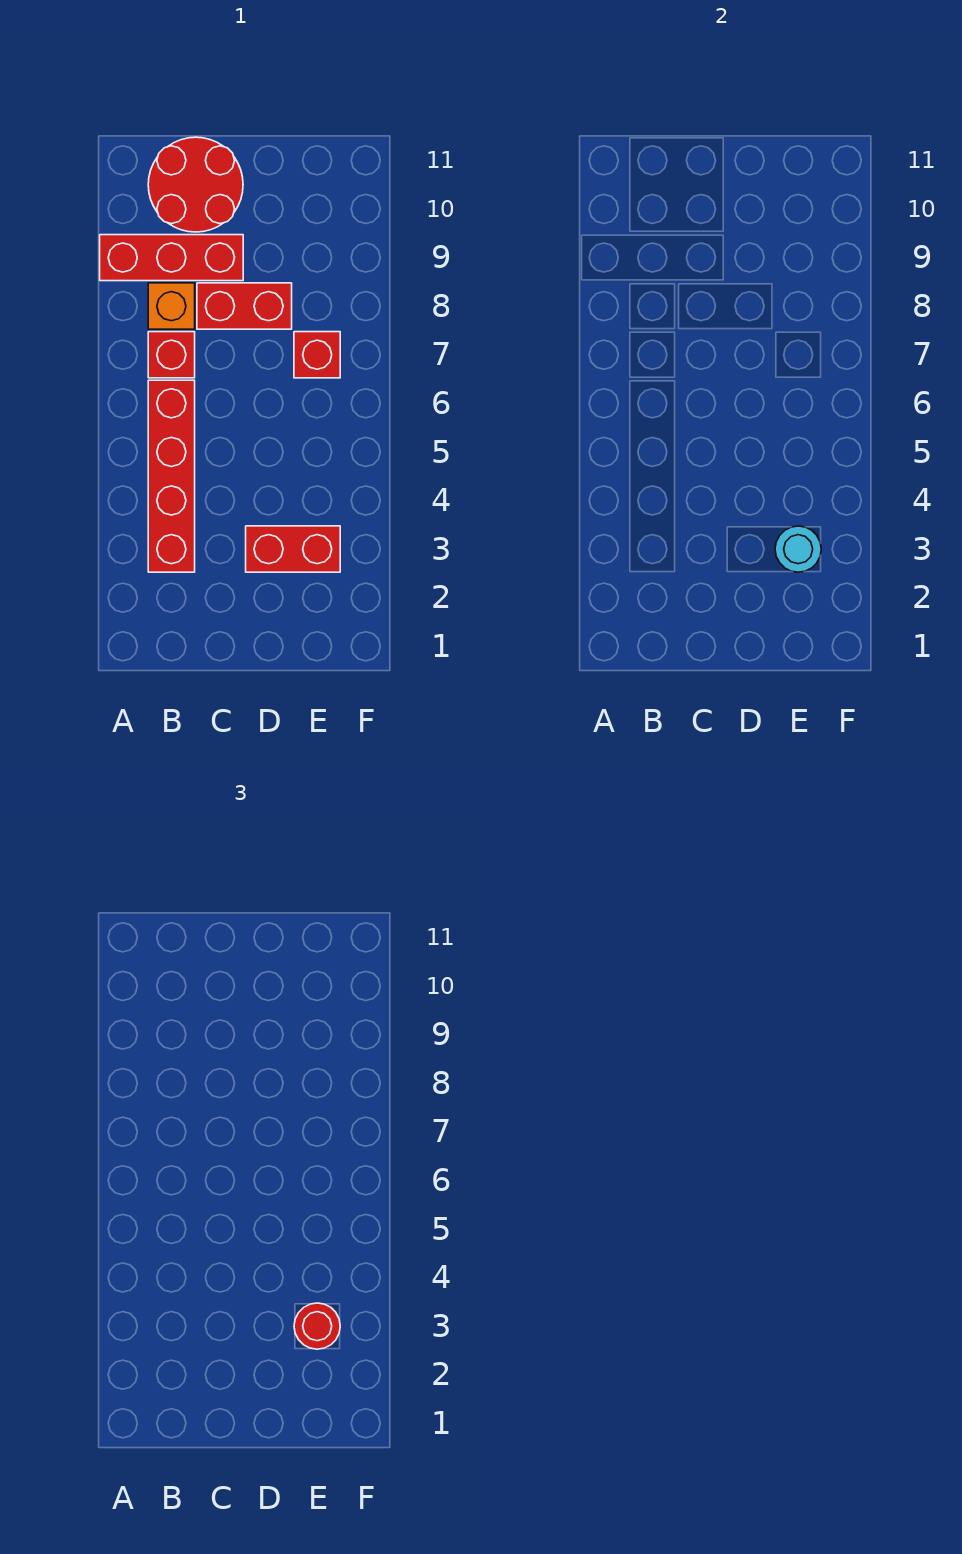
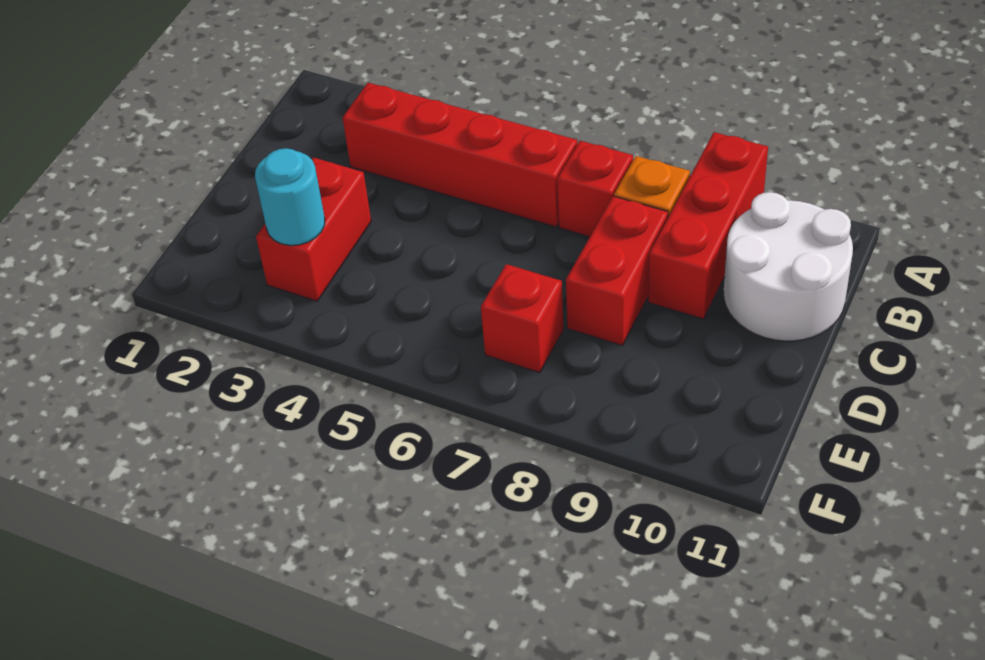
red round brick B10:C11 level 1 -> white round brick B10:C11 level 1
red round brick E3 level 3 -> none

